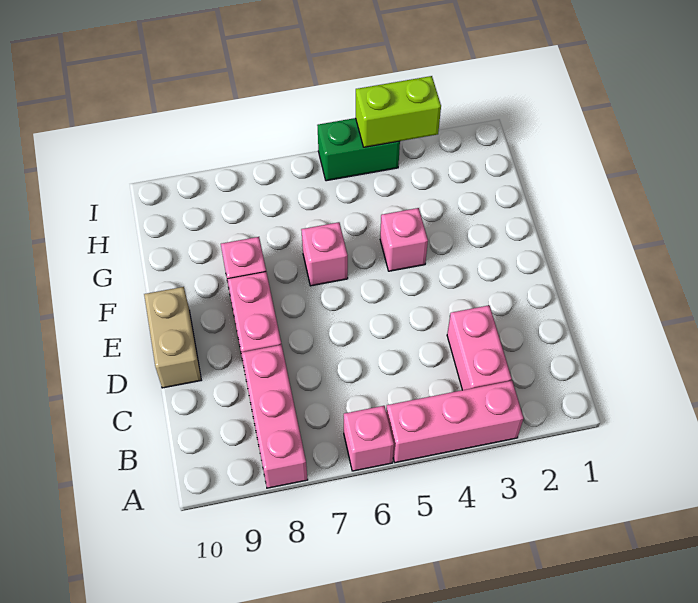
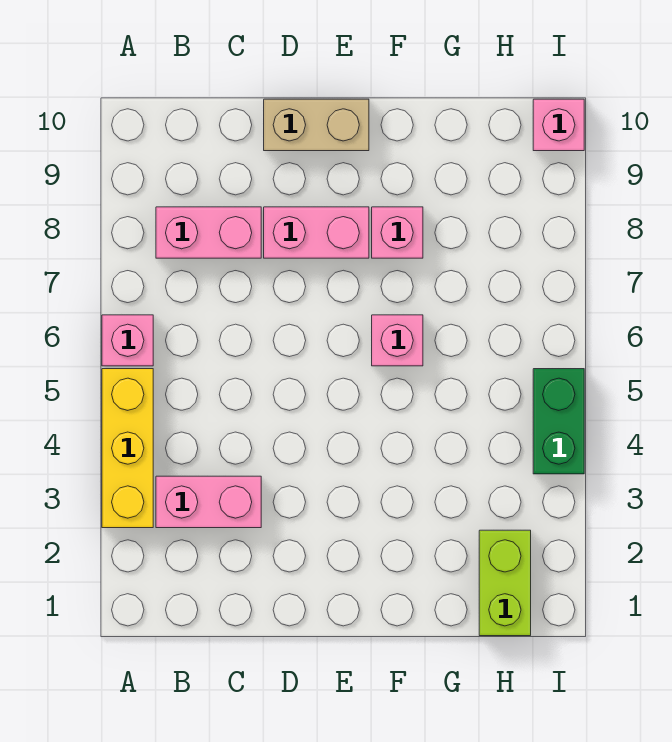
pink brick A3:A5 level 1 -> yellow brick A3:A5 level 1
pink brick A8:C8 level 1 -> pink brick B8:C8 level 1
pink brick F4 level 1 -> pink brick I10 level 1
lime brick I3:I4 level 2 -> lime brick H1:H2 level 1

